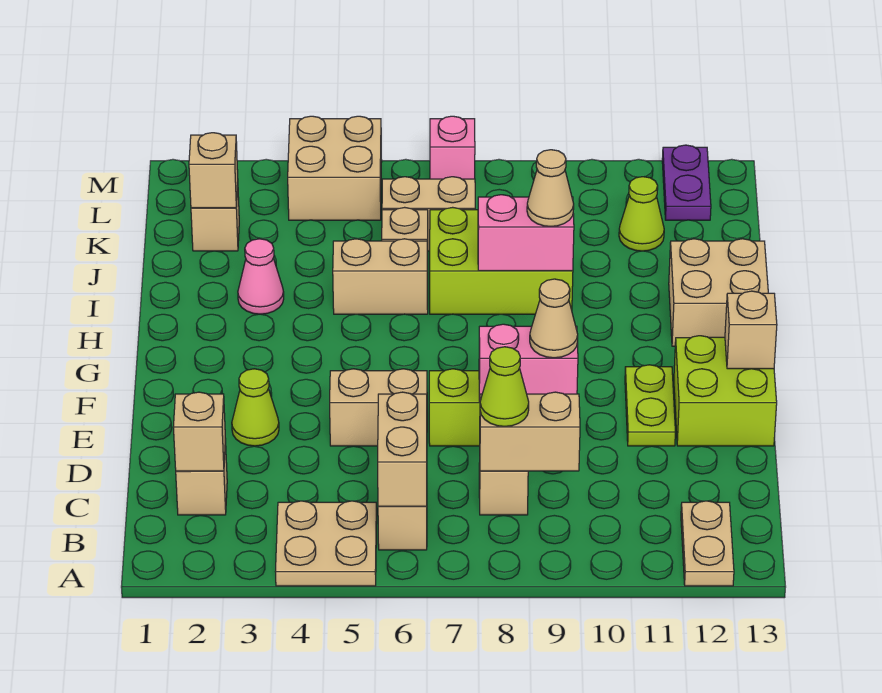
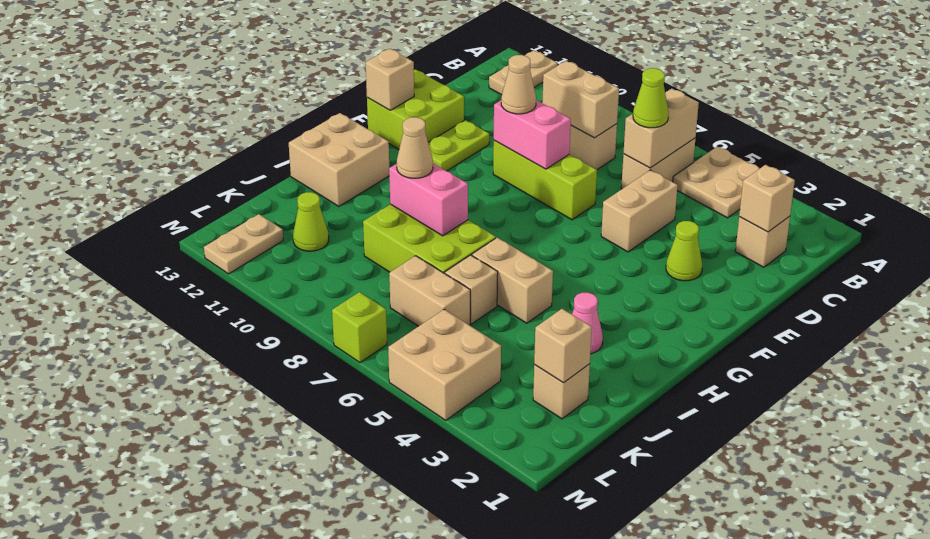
lime cone C8 level 3 -> lime cone C6 level 3
tan brick E5:E6 level 1 -> tan brick D5:E5 level 1
purple plate L12:M12 level 1 -> tan plate L12:M12 level 1
pink brick M7 level 1 -> lime brick M7 level 1

